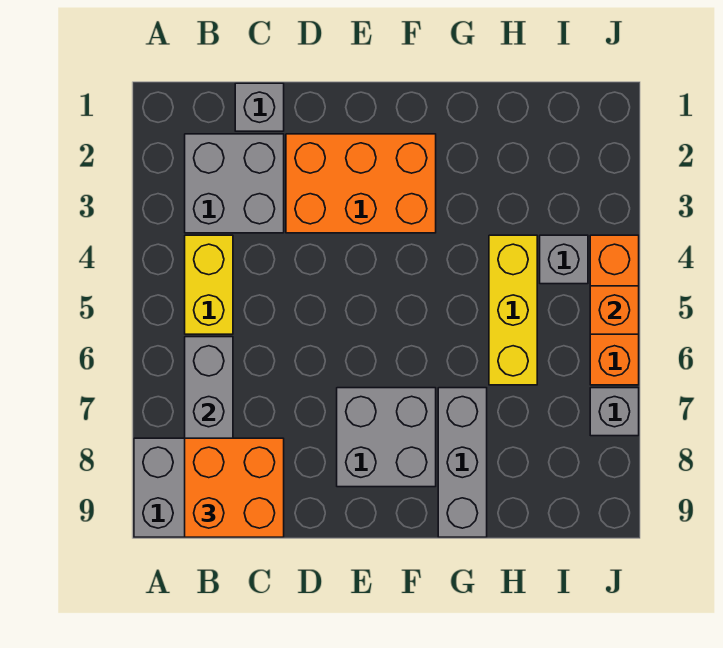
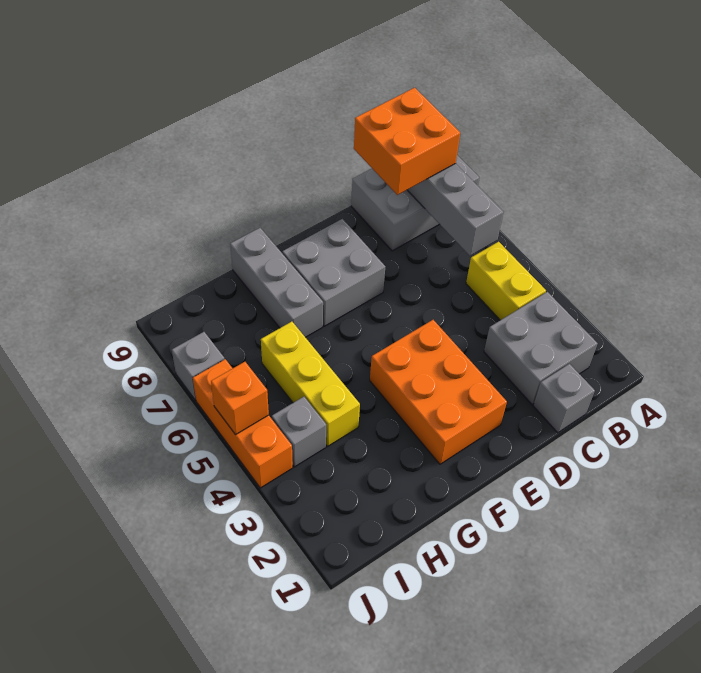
orange brick D2:F3 level 1 -> orange brick E2:F4 level 1

